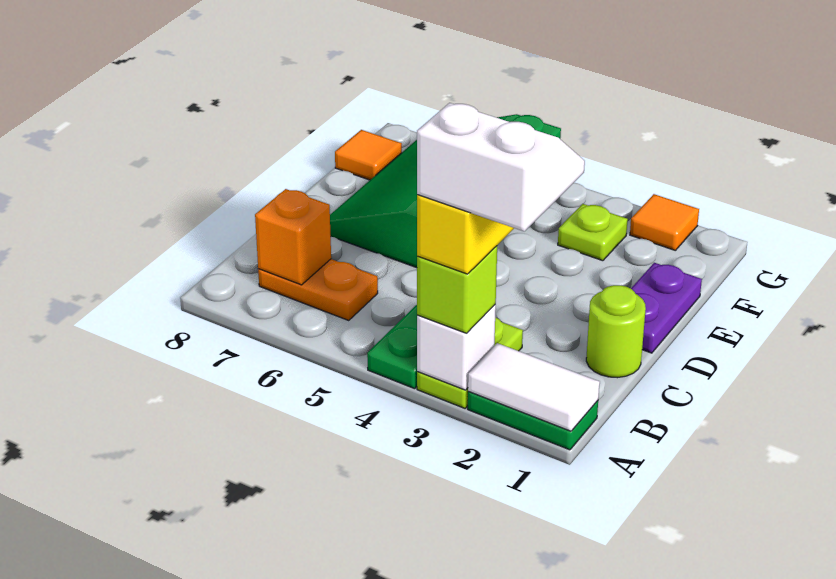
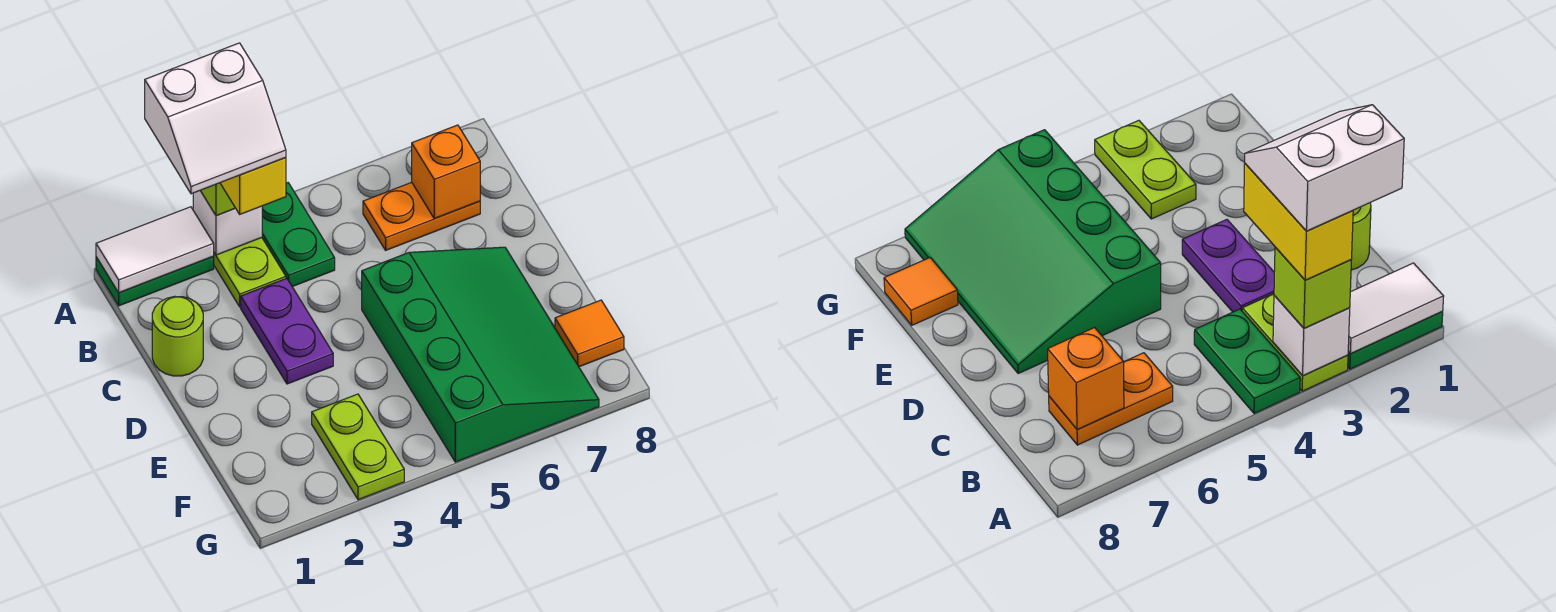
purple plate D1:E1 level 1 -> purple plate C3:D3 level 1
lime plate F3 level 1 -> lime plate F3:G3 level 1
orange tile G2 level 1 -> none

